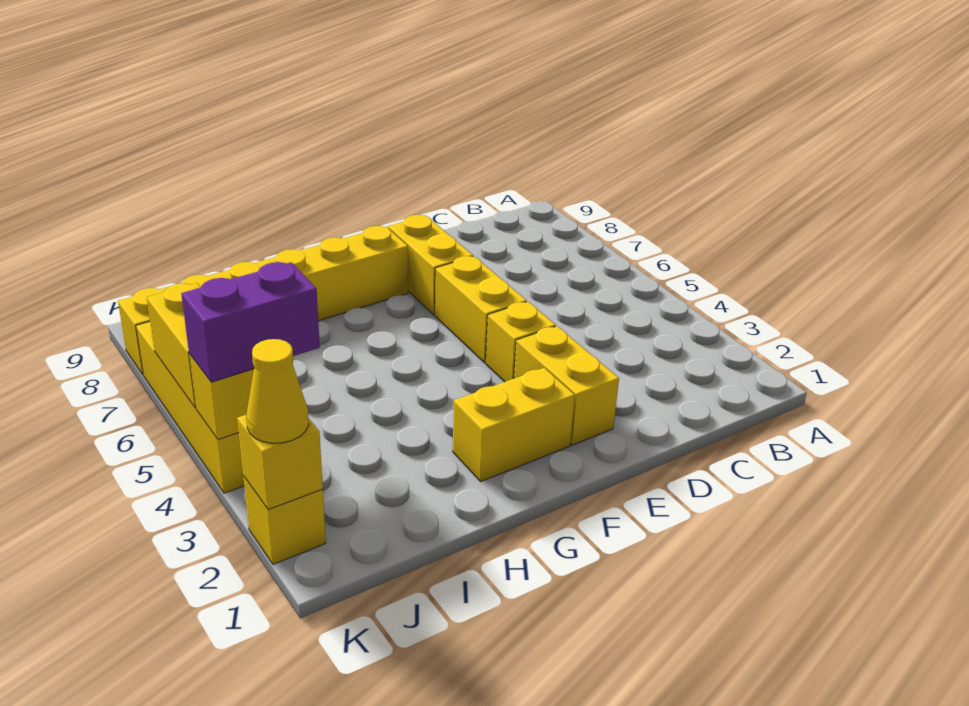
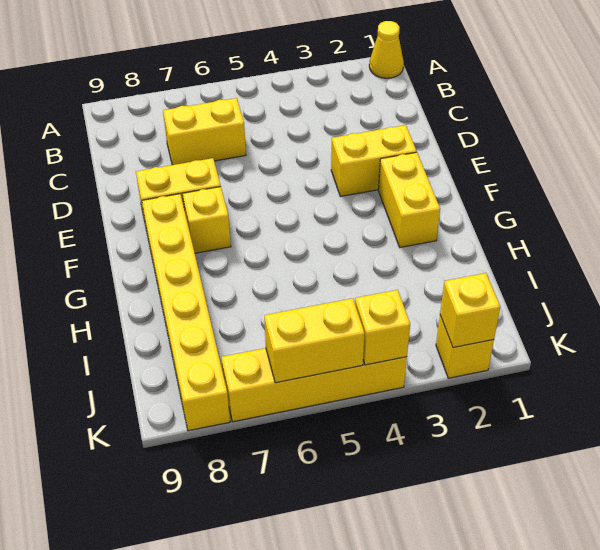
yellow brick E4 level 1 -> yellow brick F7 level 1
yellow brick E5:E6 level 1 -> yellow brick C6:C7 level 1
purple brick J4:K4 level 3 -> none
yellow cone K2 level 3 -> yellow cone A1 level 1

